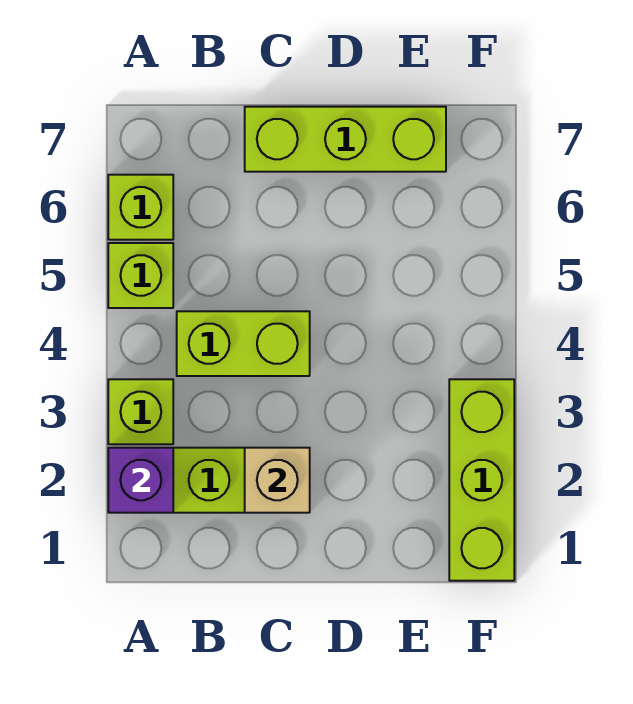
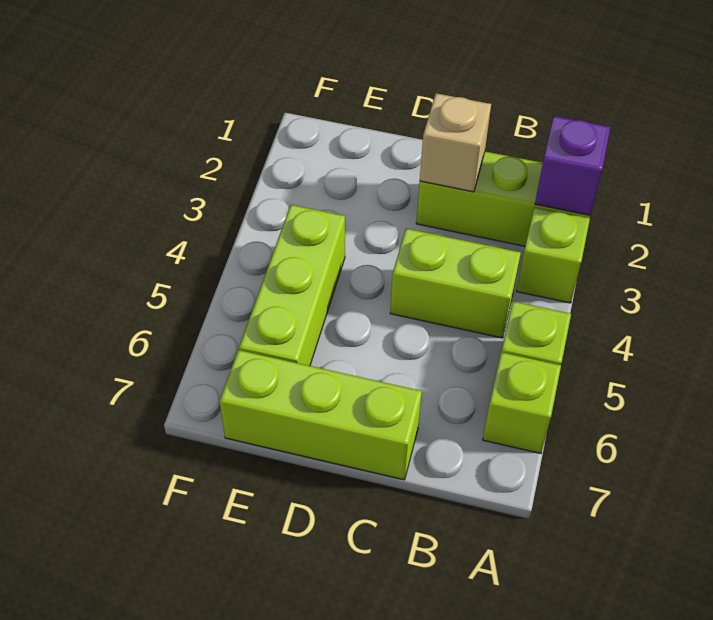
lime brick F1:F3 level 1 -> lime brick E4:E6 level 1

